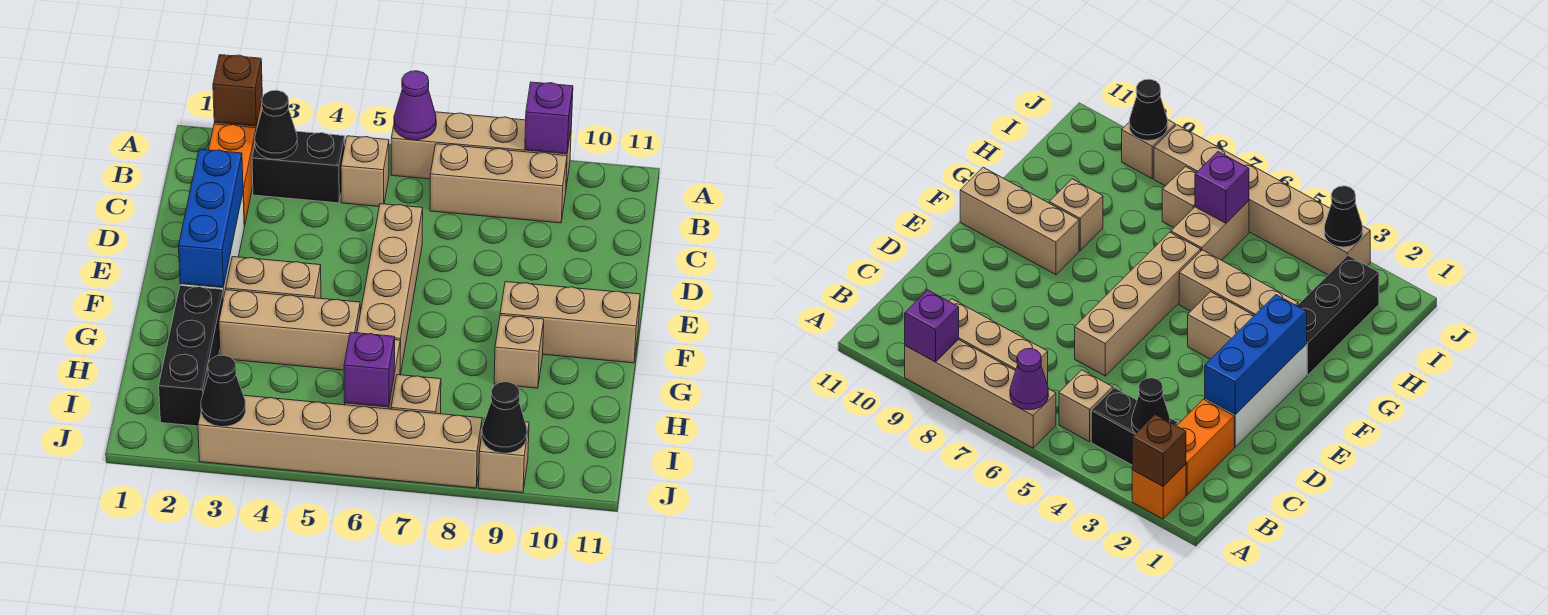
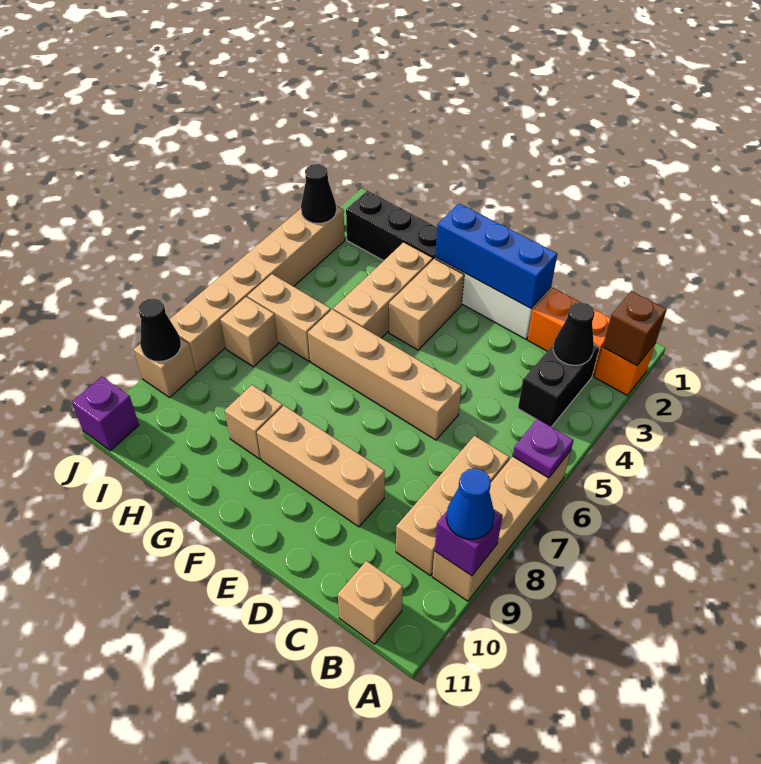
purple cone A6 level 2 -> purple plate A6 level 2
none -> blue cone A9 level 3
tan brick B5 level 1 -> tan brick B11 level 1
tan brick F9:F11 level 1 -> tan brick D9:F9 level 1
purple brick I6 level 2 -> purple brick J11 level 1

